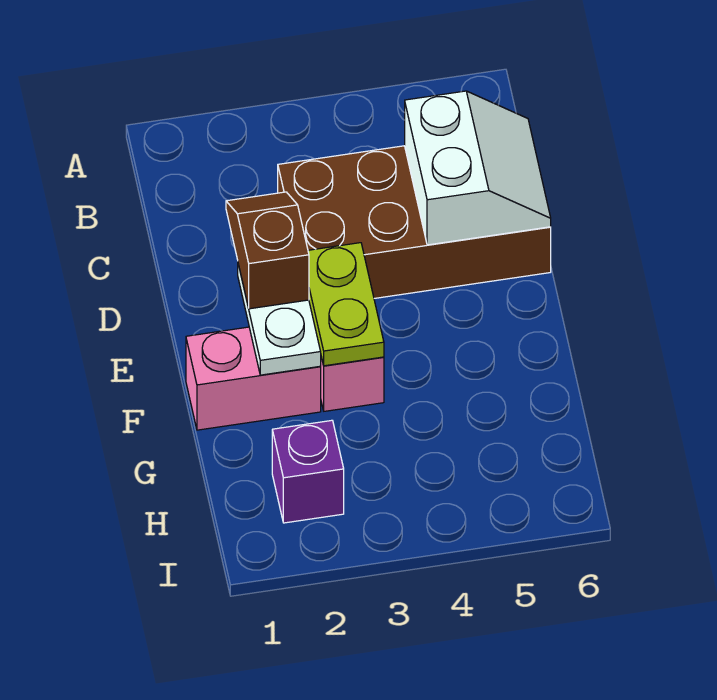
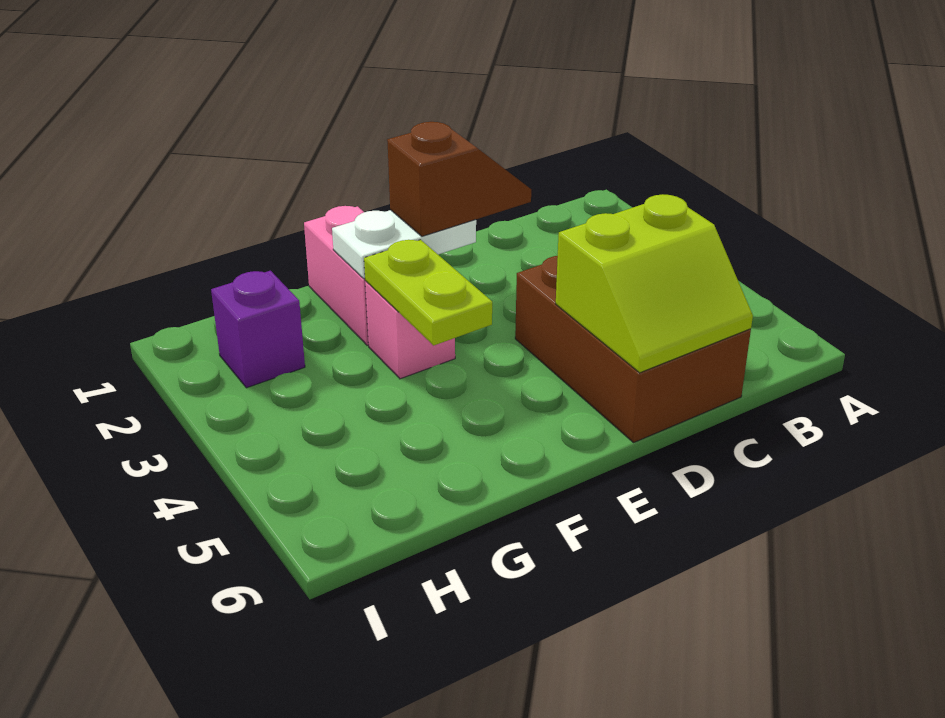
brown brick C3:D6 level 1 -> brown brick C4:D6 level 1
white slope C5:D6 level 2 top 5 -> lime slope C5:D6 level 2 top 5
lime plate E3:F3 level 2 -> lime plate F3:F4 level 2

